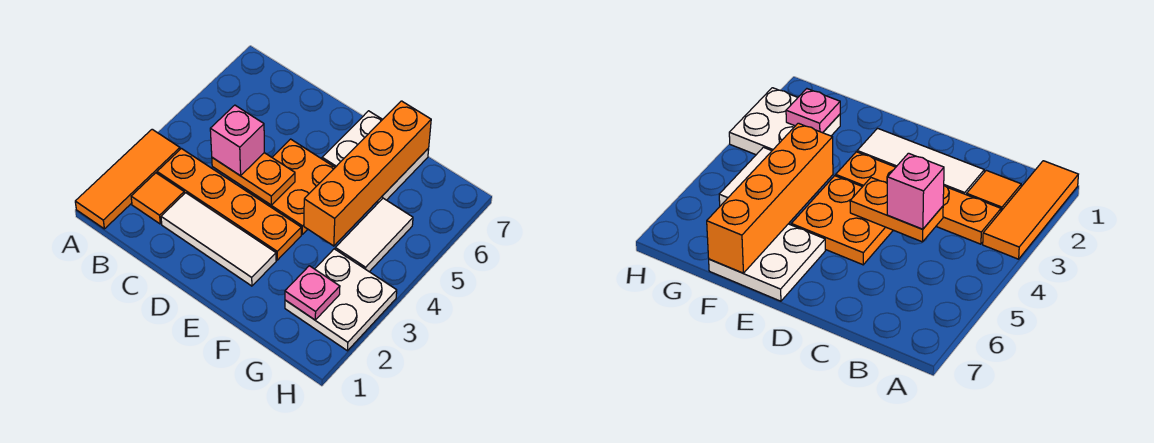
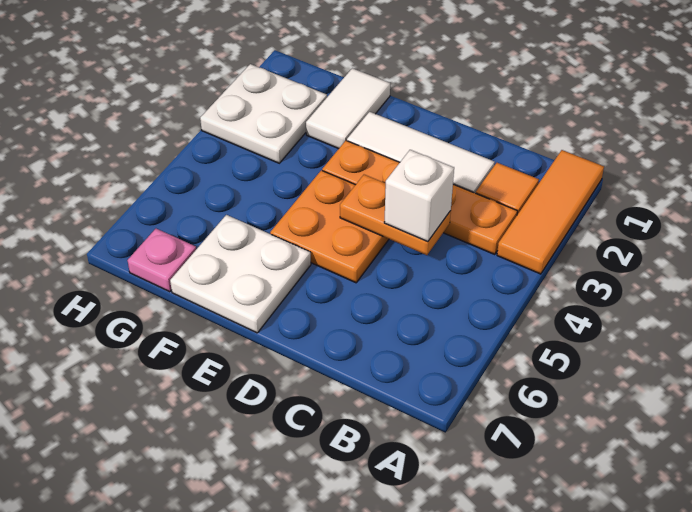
pink brick C4 level 3 -> white brick C4 level 3
orange brick F4:F7 level 2 -> none
pink plate G2 level 2 -> pink plate G7 level 1
white tile G4:G5 level 1 -> white tile F1:F2 level 1

